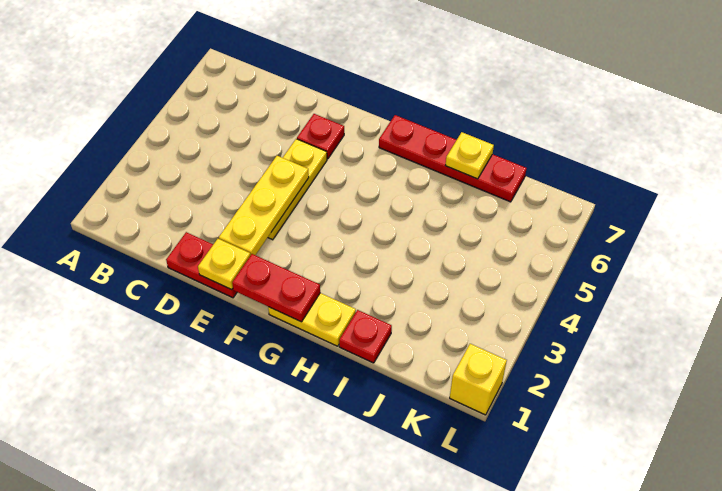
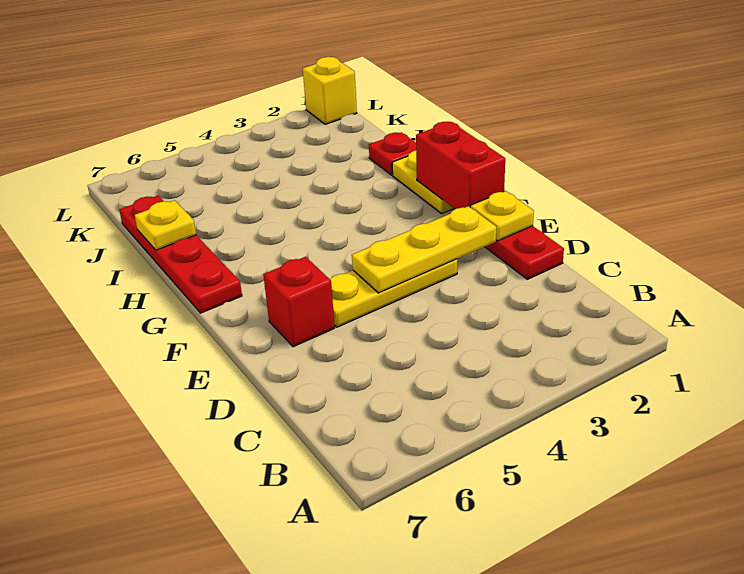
red plate E6 level 1 -> red brick E6 level 1
red plate F1:G1 level 2 -> red brick F1:G1 level 2

